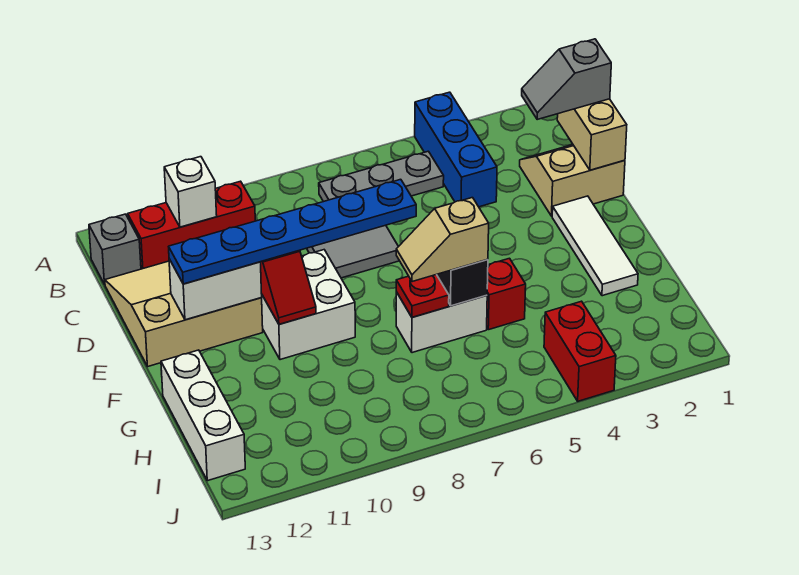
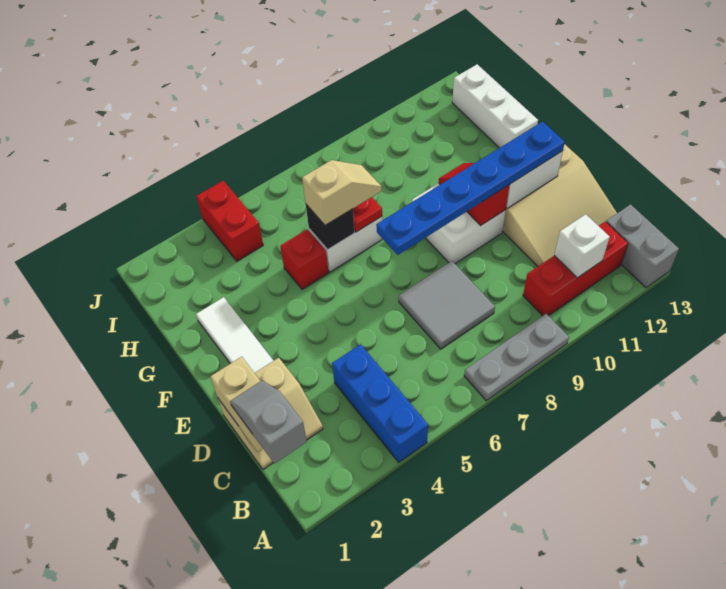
grey plate B5:B7 level 1 -> grey plate A7:A9 level 1
grey brick B13 level 1 -> grey brick A13:B13 level 1
grey slope C1:C2 level 3 top 1 -> grey slope B1:C1 level 3 top B

